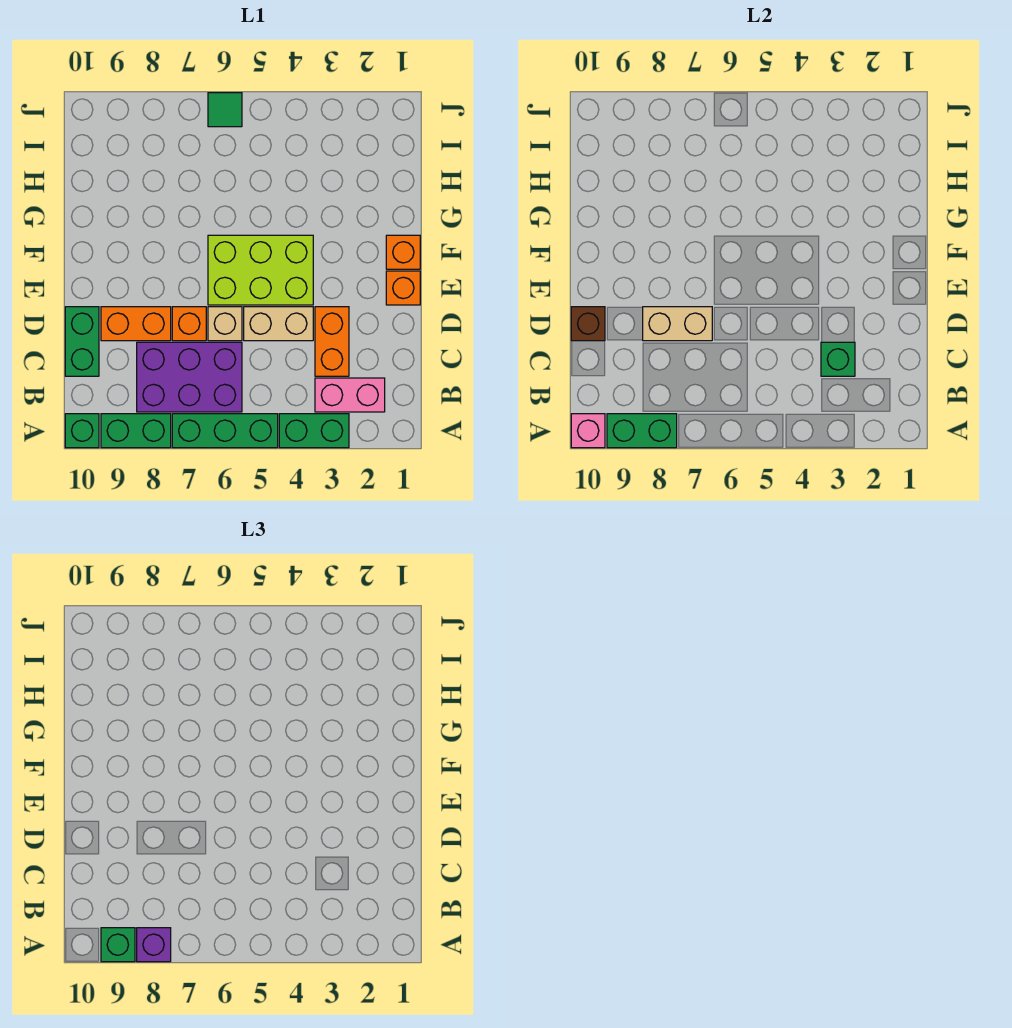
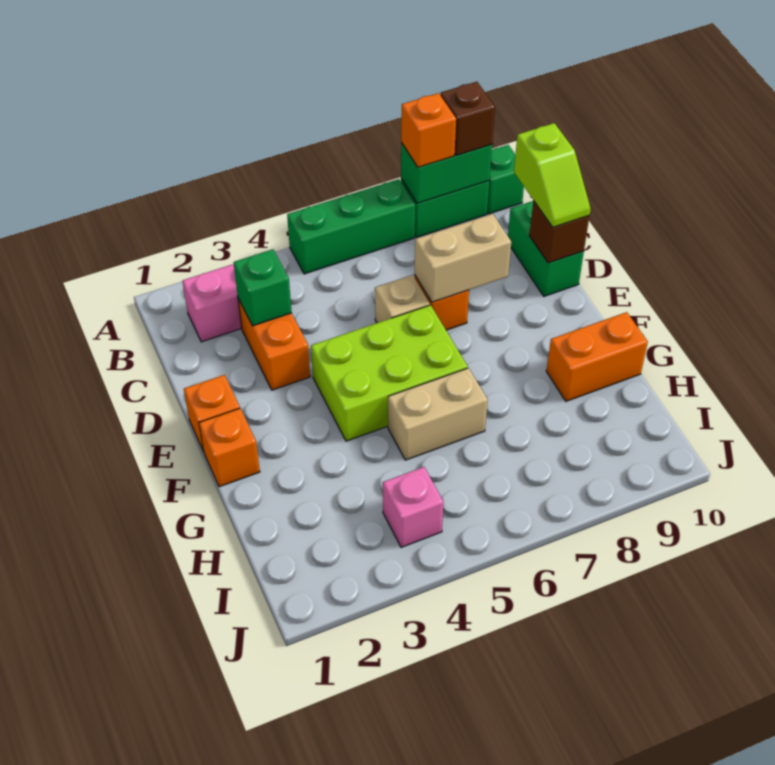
green brick A3:A4 level 1 -> none
purple brick A8 level 3 -> orange brick A8 level 3
green brick A9 level 3 -> brown brick A9 level 3
pink brick A10 level 2 -> pink brick I4 level 1
purple brick B6:C8 level 1 -> none
none -> lime slope C10:D10 level 3 top C
tan brick D4:D5 level 1 -> tan brick G5:G6 level 1
orange brick D8:D9 level 1 -> orange brick G9:G10 level 1
green tile J6 level 1 -> none

